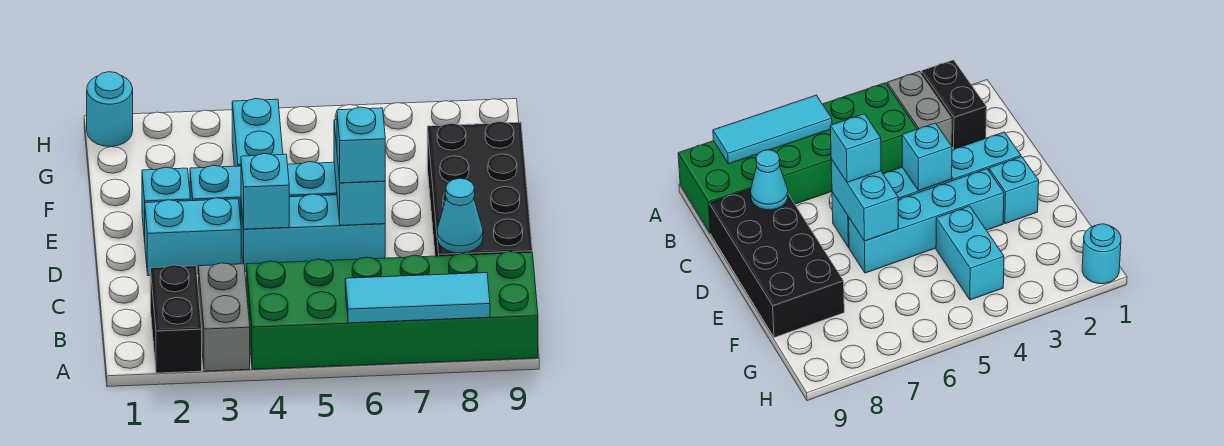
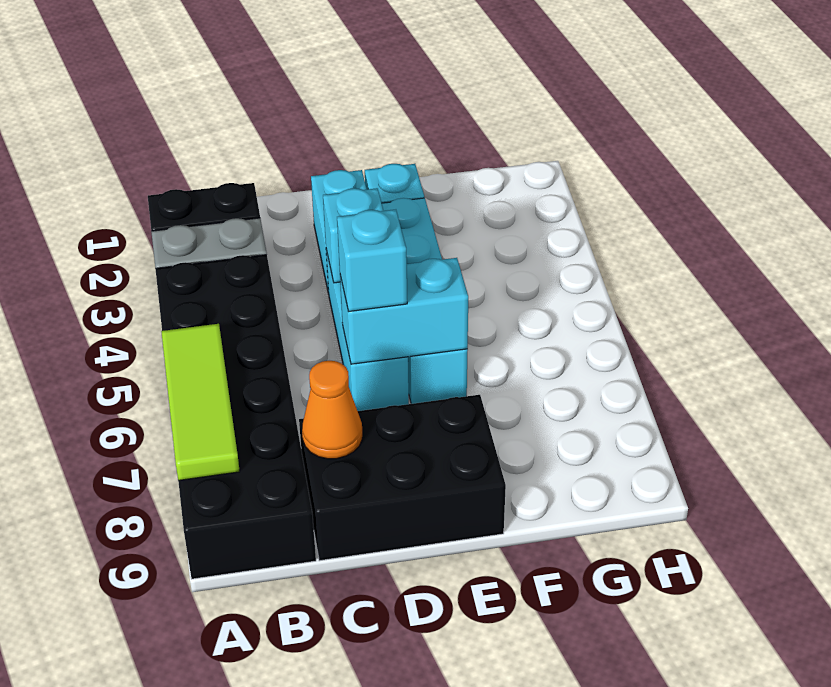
green brick A4:B9 level 1 -> black brick A4:B9 level 1
cyan tile A6:A8 level 2 -> lime tile A6:A8 level 2
black brick C8:F9 level 1 -> black brick C8:E9 level 1
cyan cone C8 level 2 -> orange cone C8 level 2
cyan brick F4:G4 level 1 -> none
cyan round brick H1 level 1 -> none

